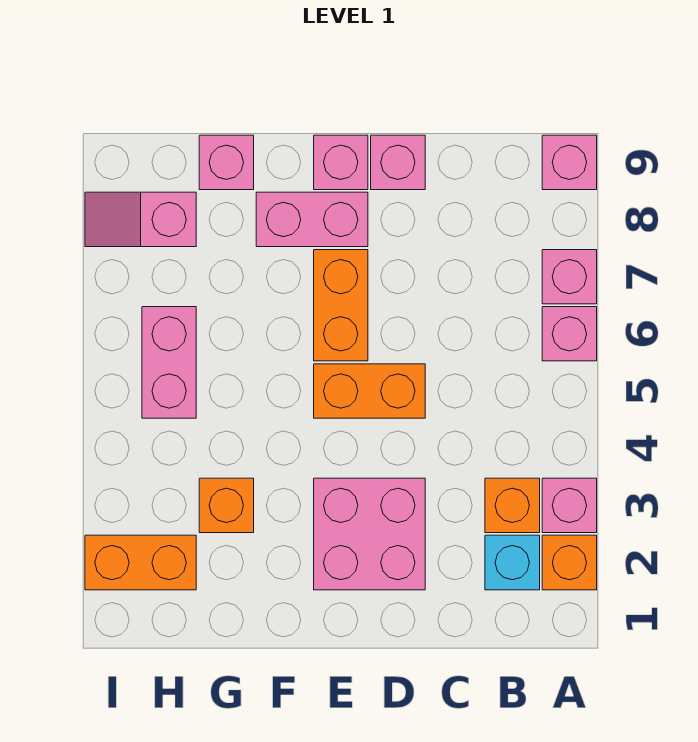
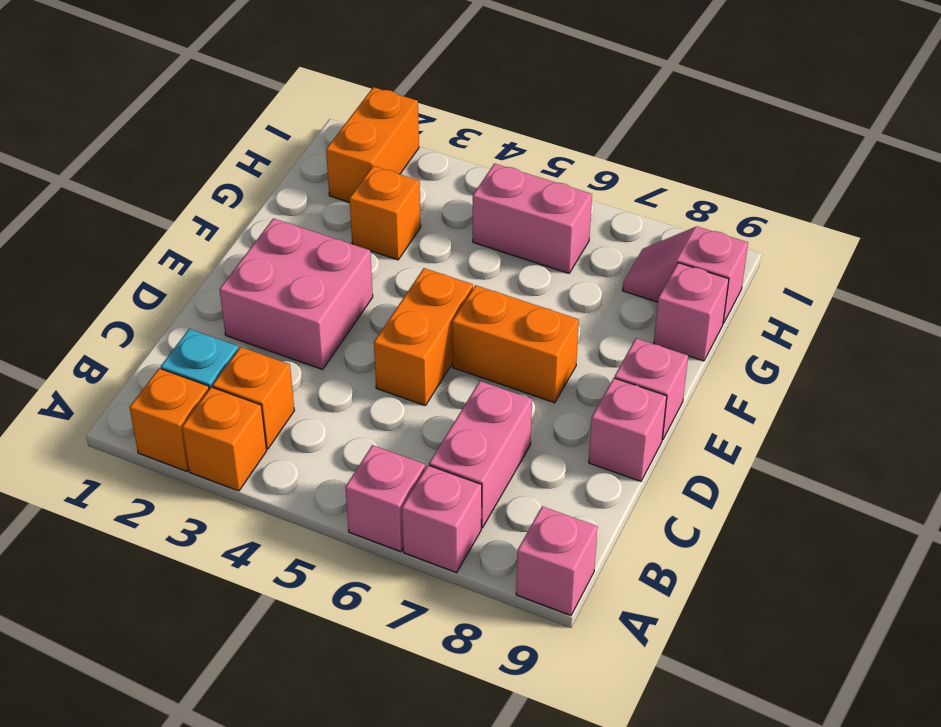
pink brick A3 level 1 -> orange brick A3 level 1
pink brick E8:F8 level 1 -> pink brick B7:C7 level 1
pink slope H8:I8 level 1 top H -> pink slope H8:H9 level 1 top 9

